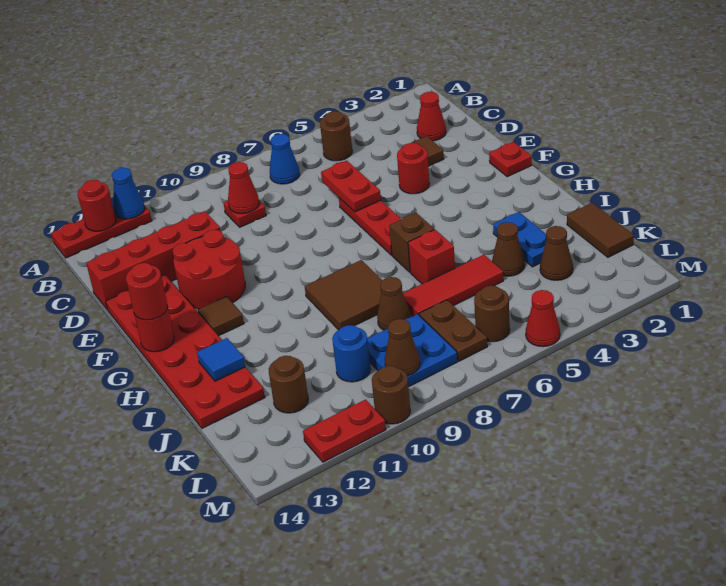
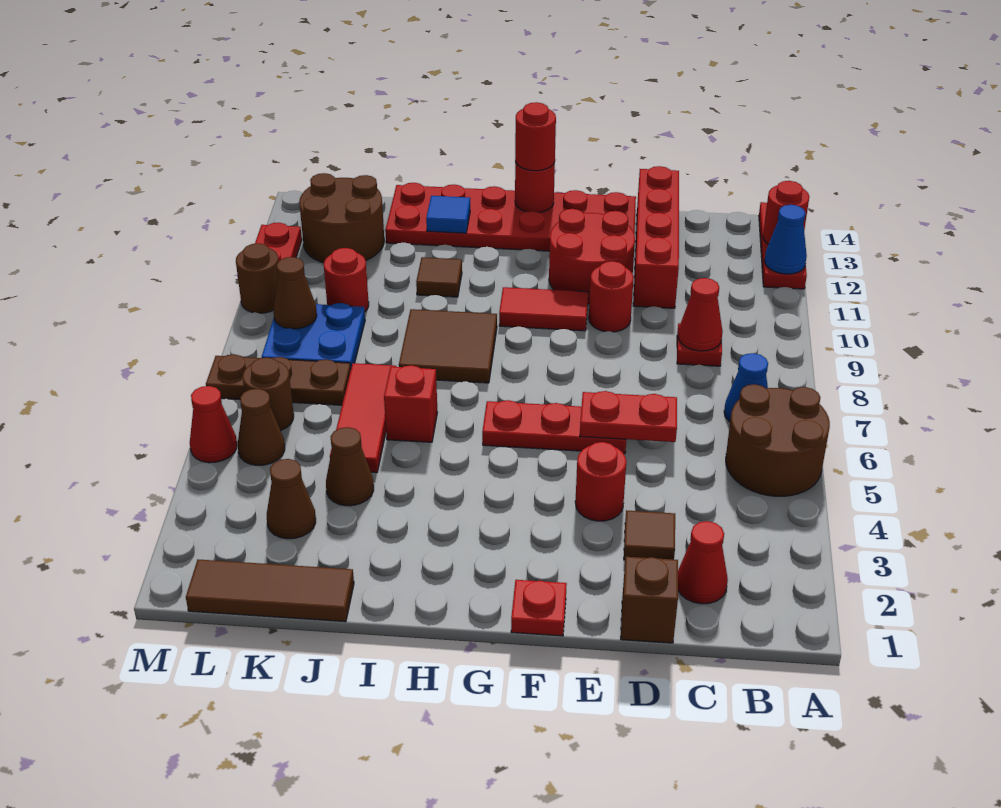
brown round brick B5 level 1 -> brown round brick A5:B6 level 1
none -> red round brick E10 level 1
none -> red tile F10:G10 level 1
brown tile G12 level 1 -> brown tile I11 level 1
brown brick H6 level 1 -> brown brick D1 level 1
blue plate I3:J3 level 1 -> none
brown tile J1:K1 level 1 -> brown tile J1:L1 level 1
brown cone J8 level 1 -> brown cone L5 level 1
brown plate K7:L7 level 1 -> brown plate K7:M7 level 1
blue round brick K10 level 1 -> red round brick K10 level 1
brown round brick K12 level 1 -> brown round brick K12:L13 level 1

